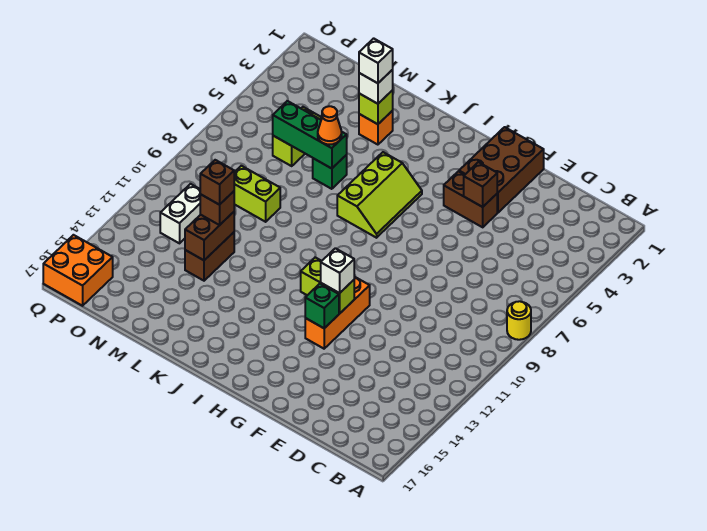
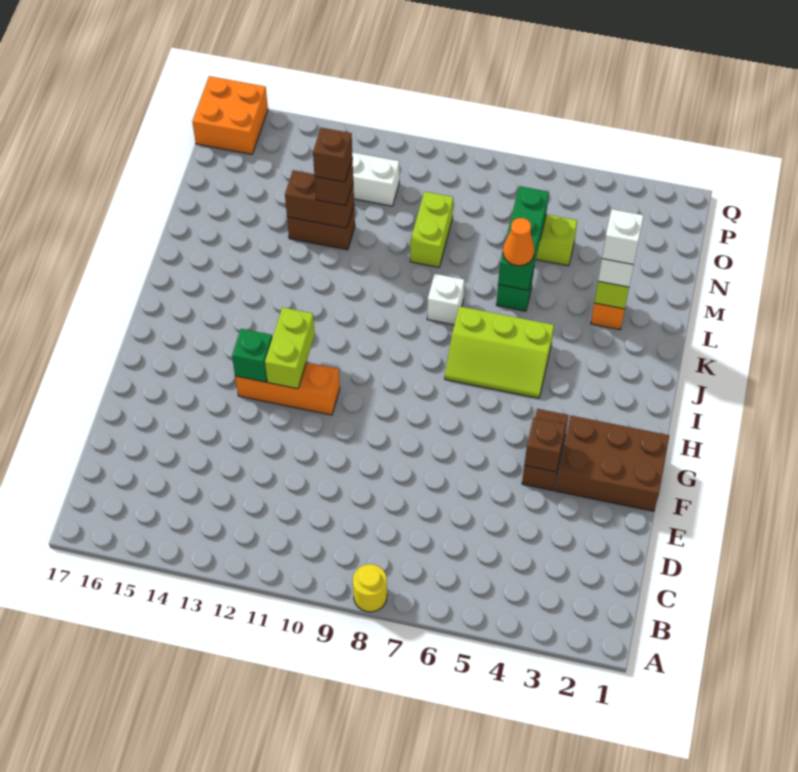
white brick G12 level 3 -> white brick K8 level 1

